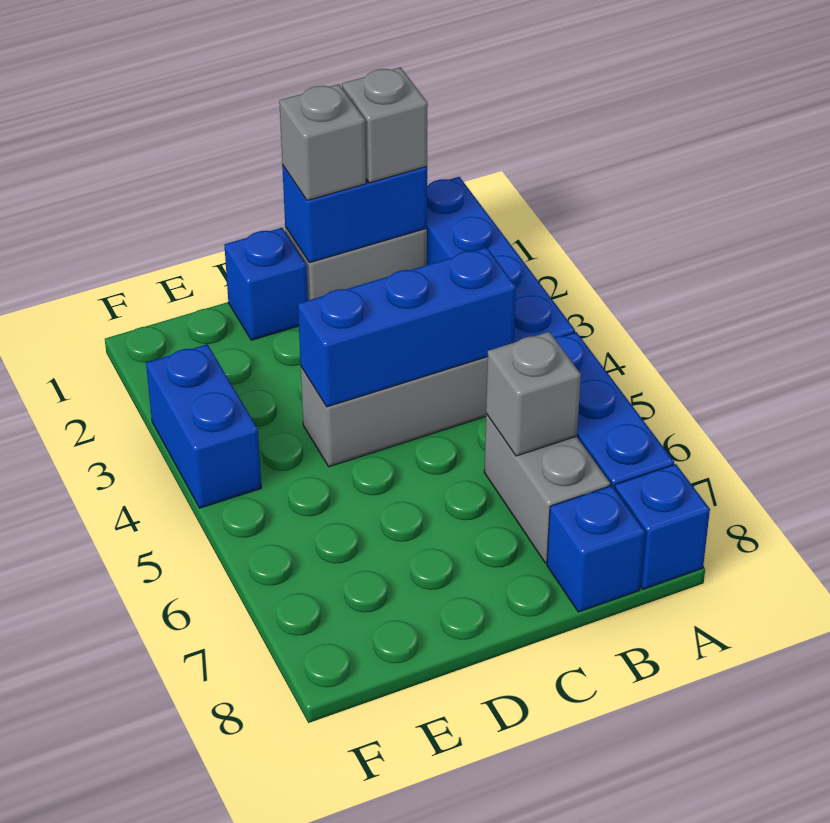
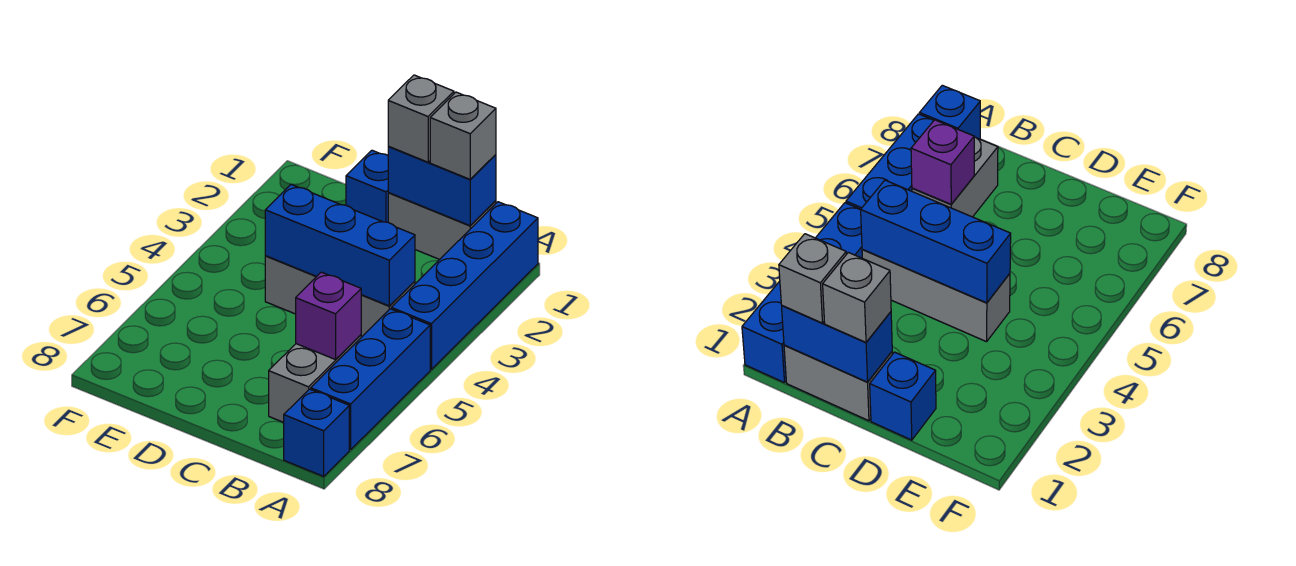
grey brick B6 level 2 -> purple brick B6 level 2
blue brick B8 level 1 -> none
blue brick F3:F4 level 1 -> none

